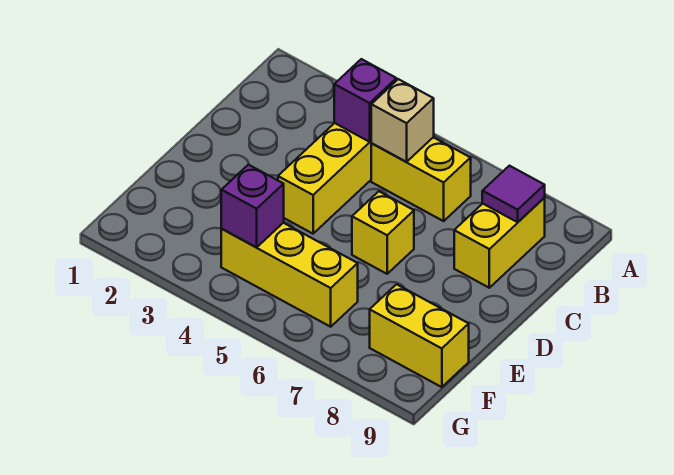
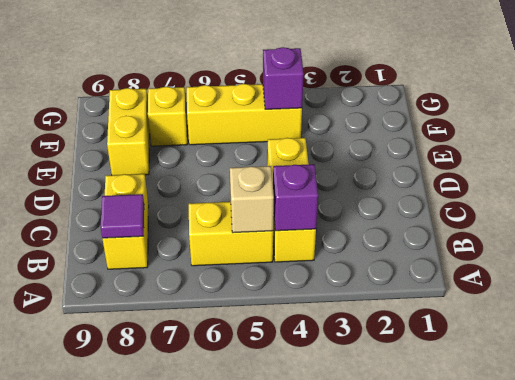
yellow brick D6 level 1 -> yellow brick F7 level 1
yellow brick F8:F9 level 1 -> yellow brick E8:F8 level 1

